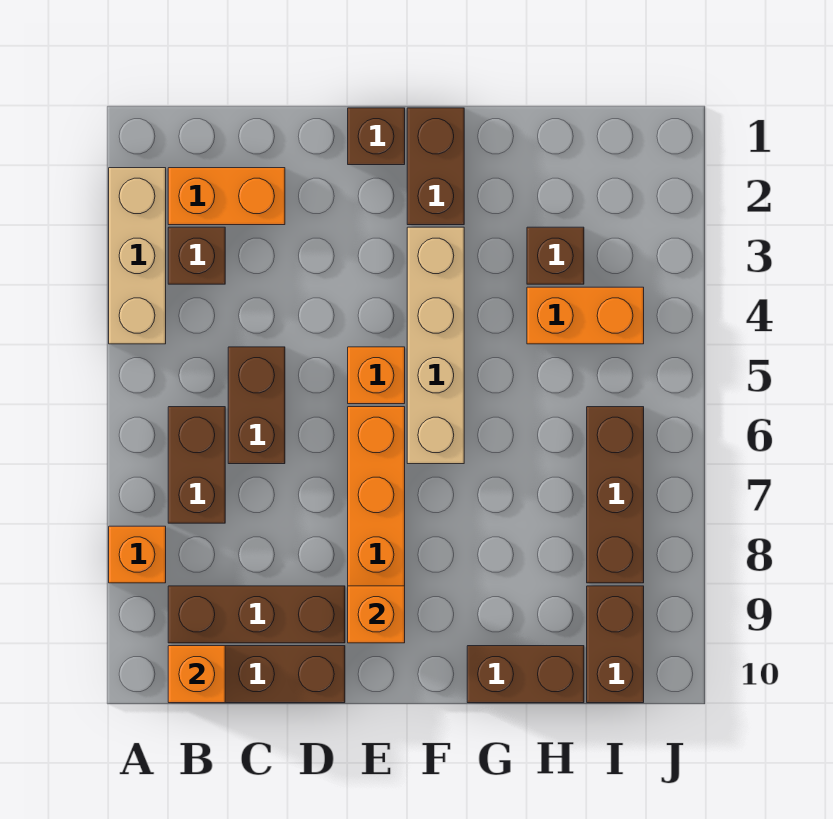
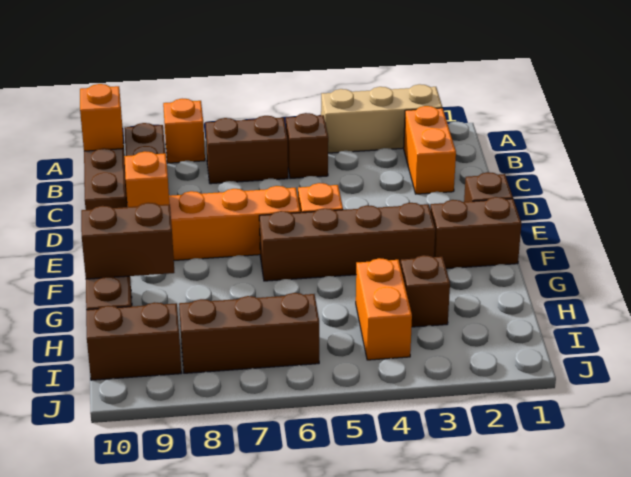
brown brick B3 level 1 -> brown brick B5 level 1
brown brick C5:C6 level 1 -> brown brick G9:G10 level 2
tan brick F3:F6 level 1 -> brown brick F3:F6 level 1

